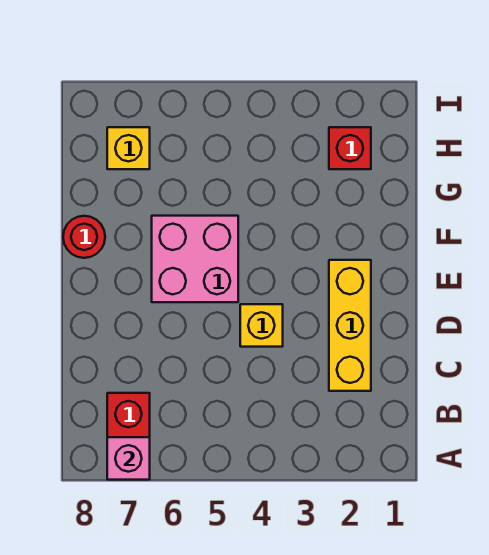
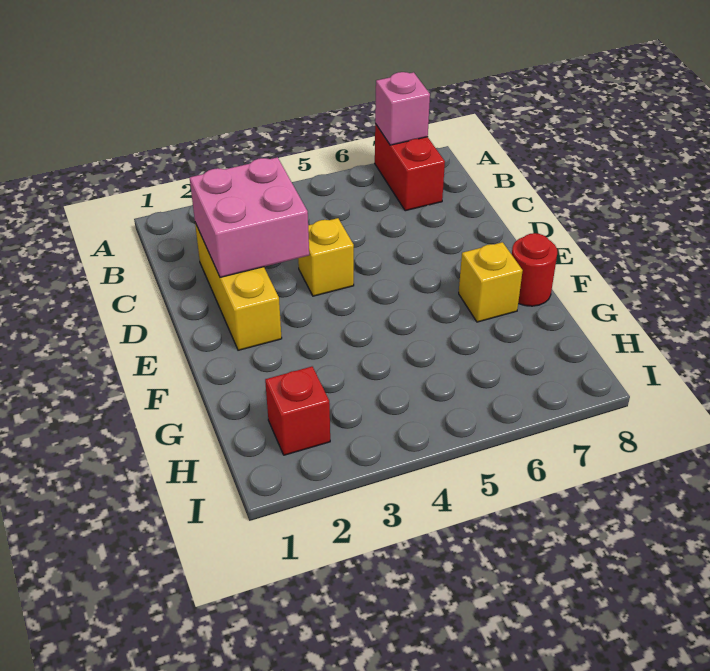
pink brick E5:F6 level 1 -> pink brick C2:D3 level 2
yellow brick H7 level 1 -> yellow brick F7 level 1

